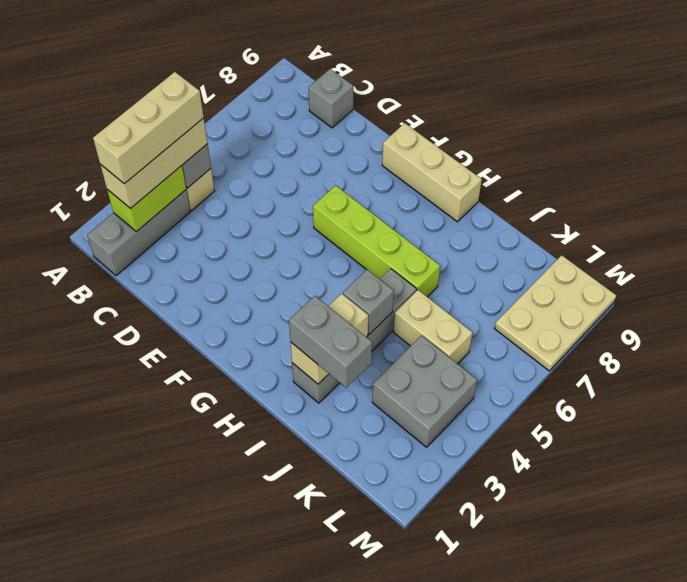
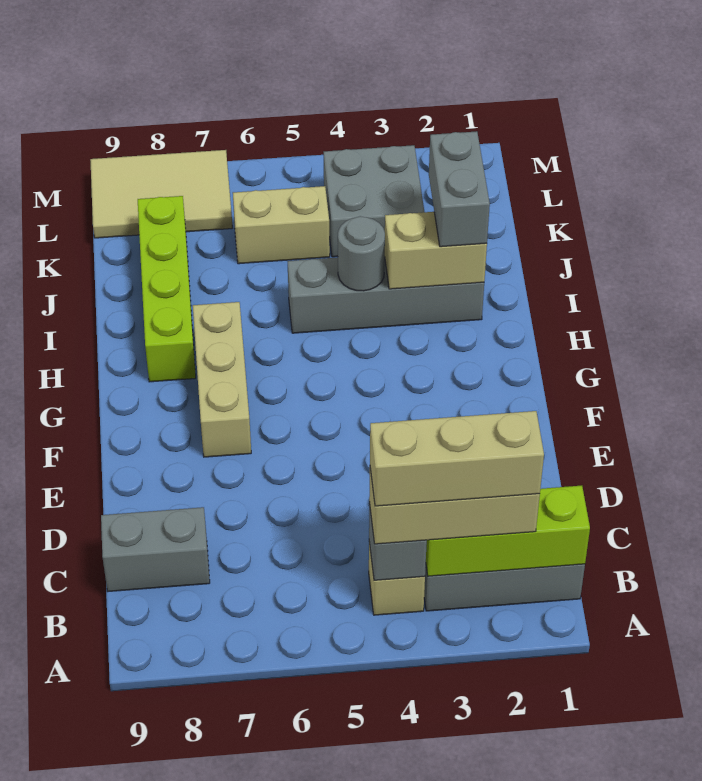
lime brick B2:B3 level 2 -> lime brick B1:B3 level 2
grey brick C9 level 1 -> grey brick C8:C9 level 1
lime brick F6:I6 level 1 -> lime brick H8:K8 level 1
tan brick F9:H9 level 1 -> tan brick F7:H7 level 1
grey brick I4 level 2 -> grey round brick I4 level 2
tan brick J5:K5 level 1 -> tan brick K5:K6 level 1
tan plate L7:M9 level 1 -> tan tile L7:M9 level 1

